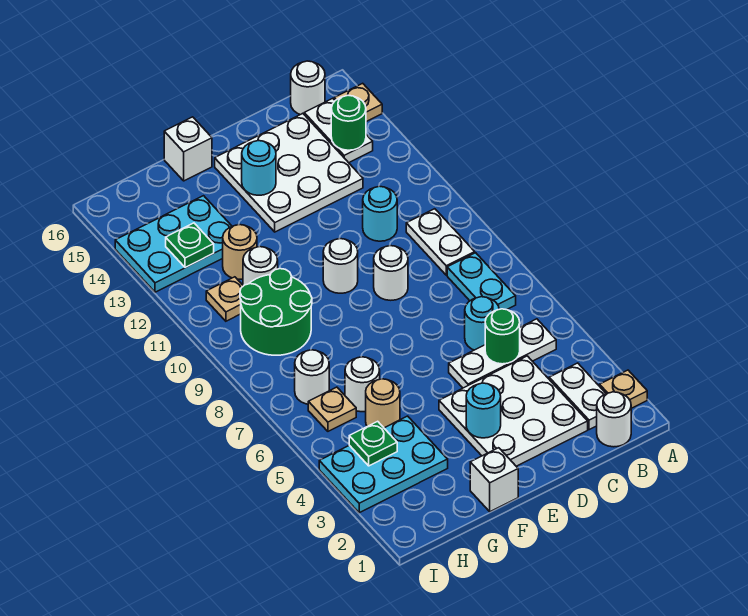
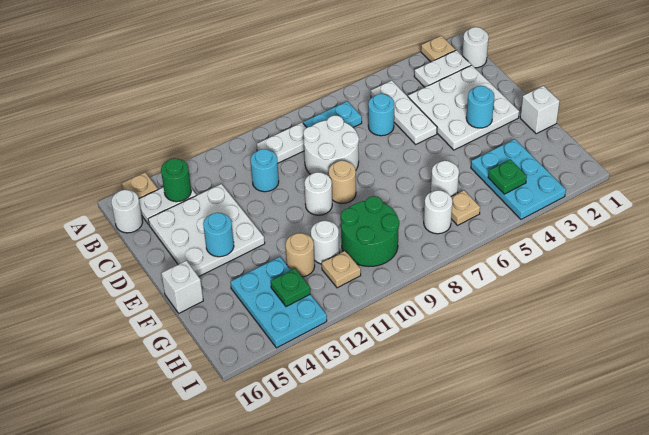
green round brick C5 level 2 -> none
white round brick D9 level 1 -> white round brick C8:D9 level 1
tan round brick G5 level 1 -> tan round brick E9 level 1

